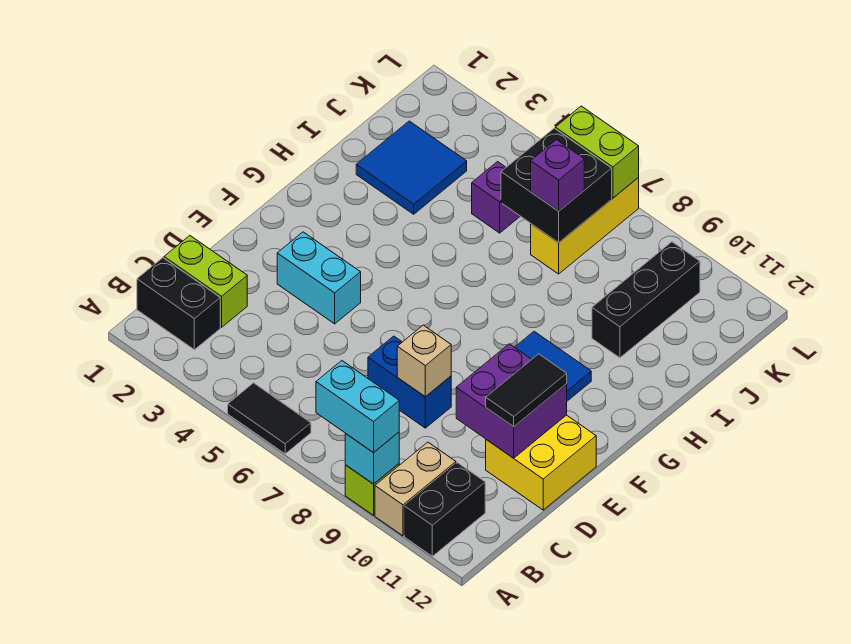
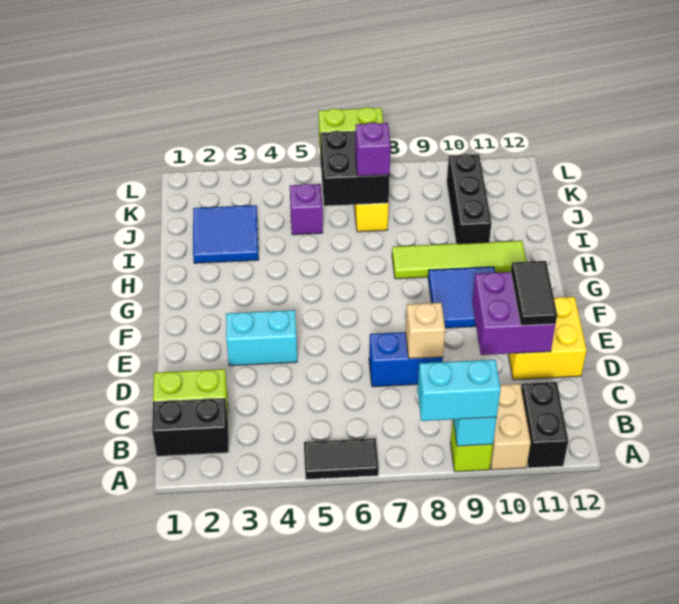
none -> lime tile H8:H11 level 1

